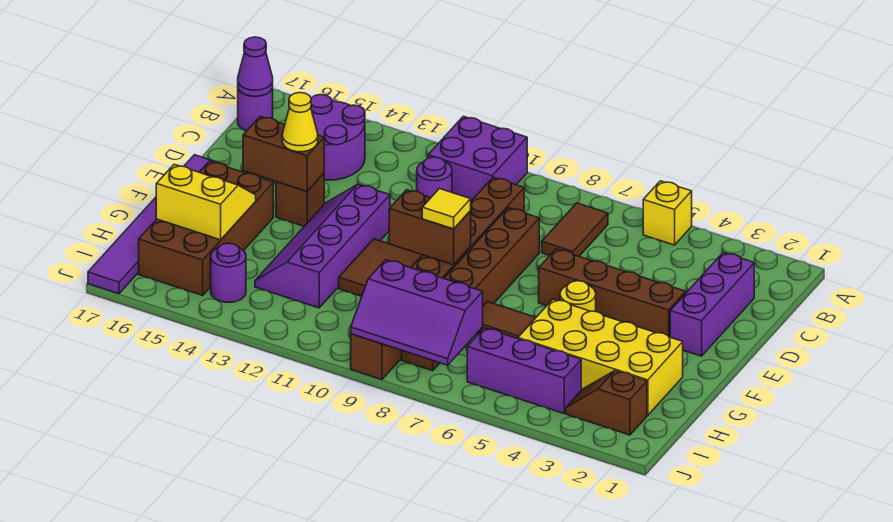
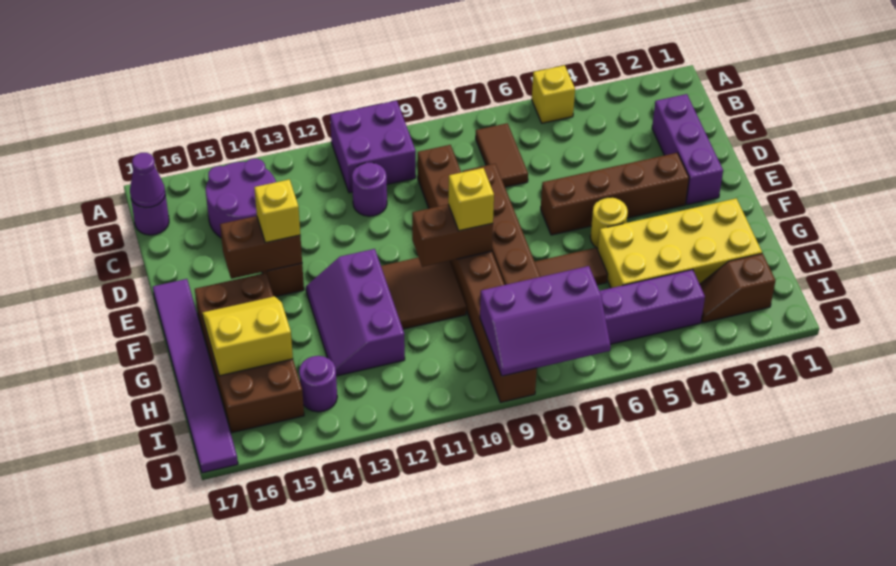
purple slope E12:H13 level 1 top 12 -> purple slope F12:H13 level 1 top 12
yellow cone E14 level 3 -> yellow brick E14 level 3
yellow tile F9 level 3 -> yellow brick F9 level 3

